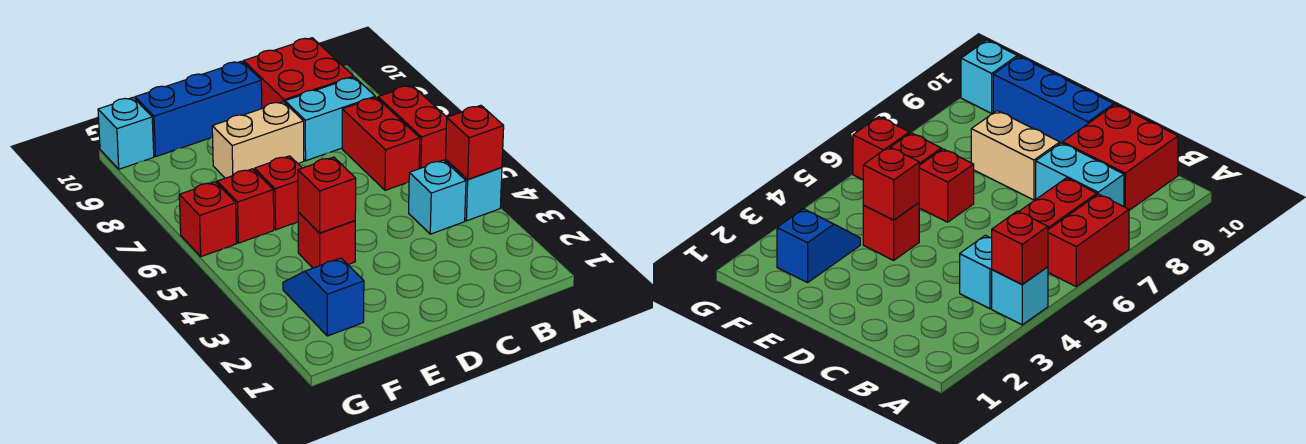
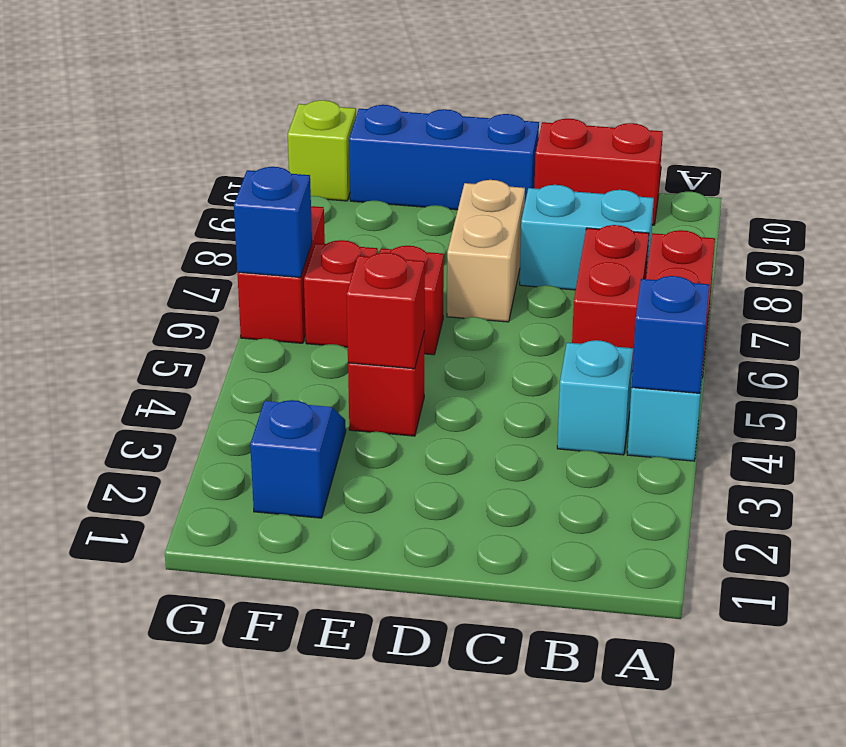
red brick A4 level 2 -> blue brick A4 level 2
red brick B9:C10 level 1 -> red brick B10:C10 level 1
tan brick D8:E8 level 1 -> tan brick D7:D8 level 1
red brick G6 level 1 -> red brick G6:G7 level 1
none -> blue brick G6 level 2
cyan brick G10 level 1 -> lime brick G10 level 1

